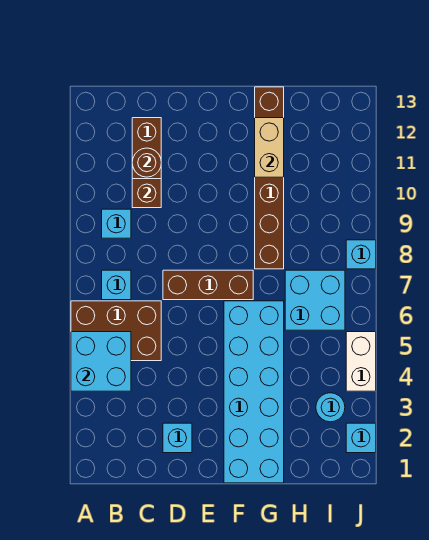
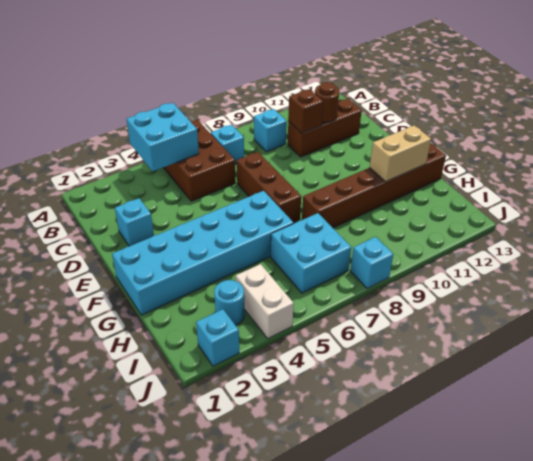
white brick J4:J5 level 1 -> white brick I4:J4 level 1

